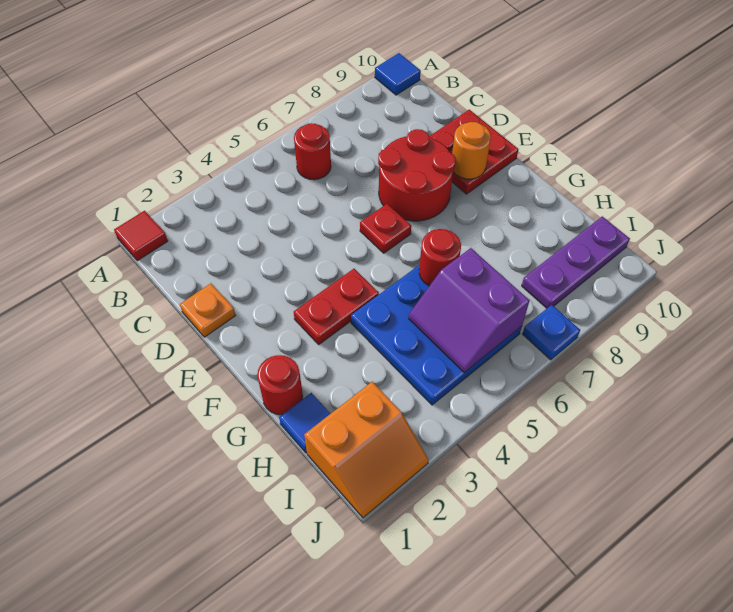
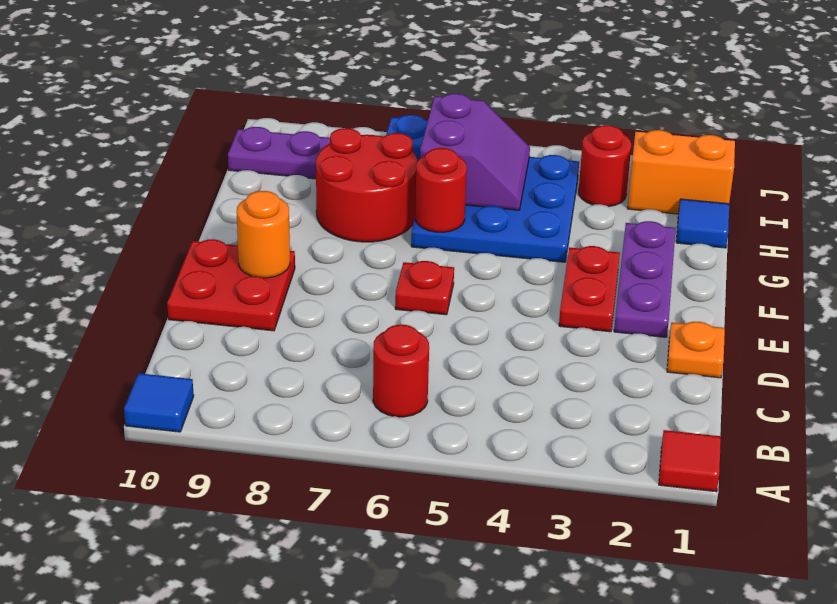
red round brick D7:E8 level 1 -> red round brick G7:H8 level 1
none -> purple plate E2:G2 level 1
red plate F3:F4 level 1 -> red plate E3:F3 level 1
red round brick G1 level 1 -> red round brick I3 level 1

